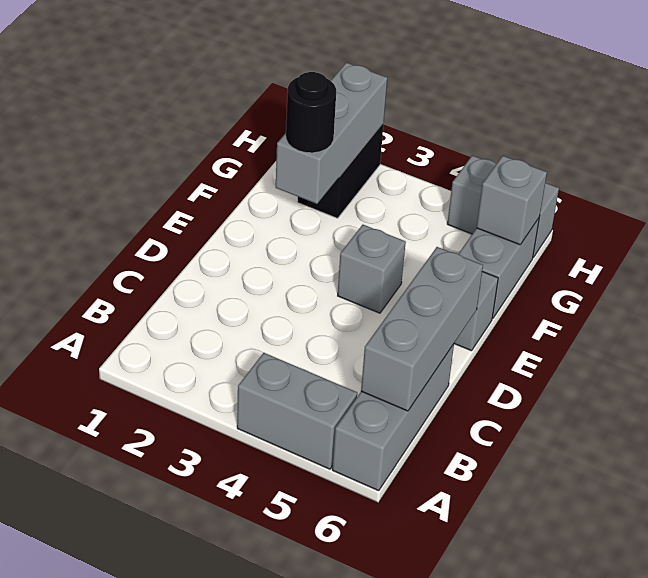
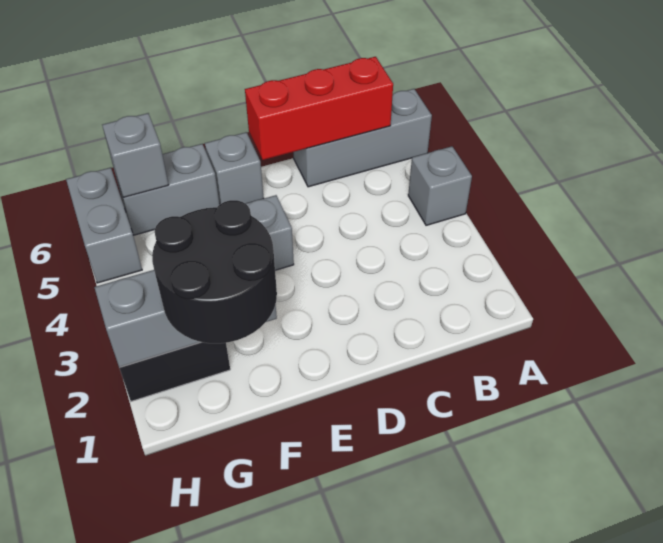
grey brick A4:A5 level 1 -> grey brick A4 level 1
grey brick B6:D6 level 2 -> red brick B6:D6 level 2
black round brick F2 level 3 -> black round brick F1:G2 level 3

